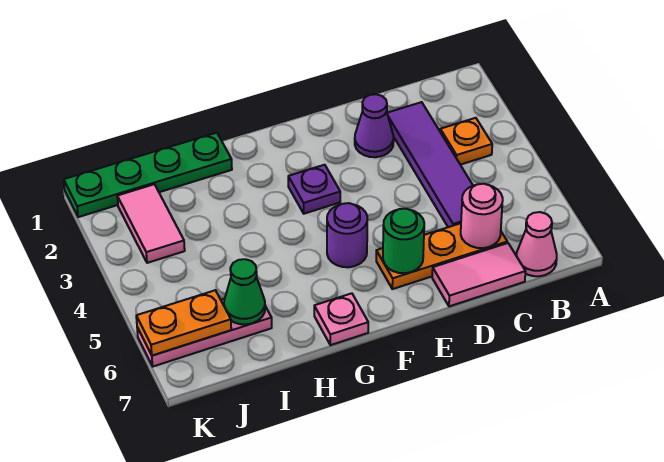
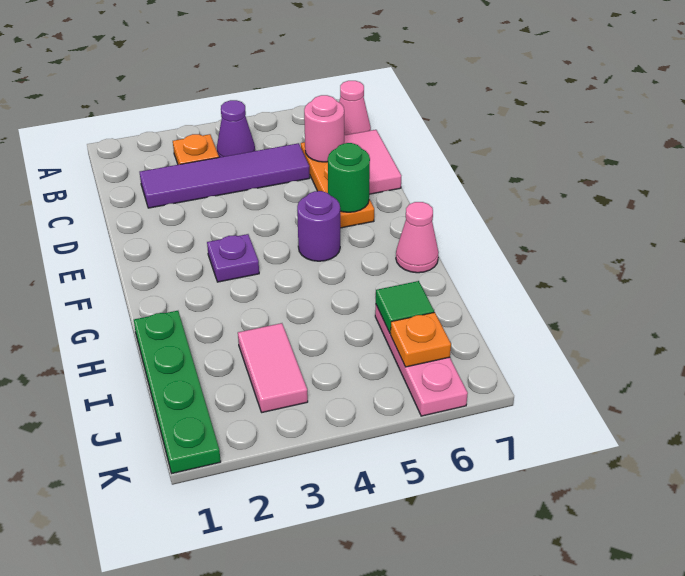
purple cone D2 level 1 -> purple cone B4 level 1
pink plate G7 level 1 -> pink cone G7 level 1
green cone I6 level 2 -> green tile I6 level 2
pink tile J2:J3 level 1 -> pink tile I3:J3 level 1
orange plate J6:K6 level 2 -> orange plate J6 level 2

